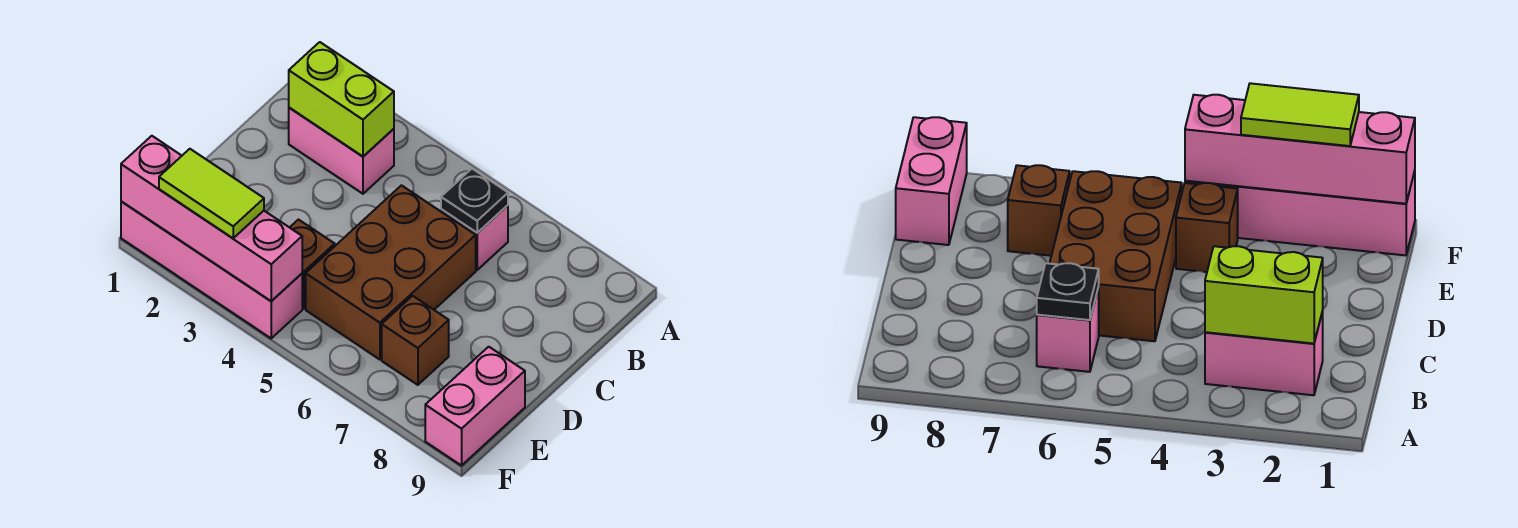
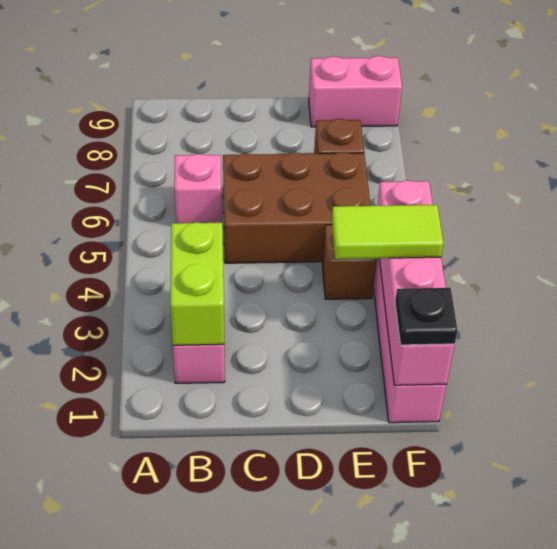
black plate B6 level 2 -> black plate F1 level 3
lime tile F2:F3 level 3 -> lime tile E3:F3 level 3

